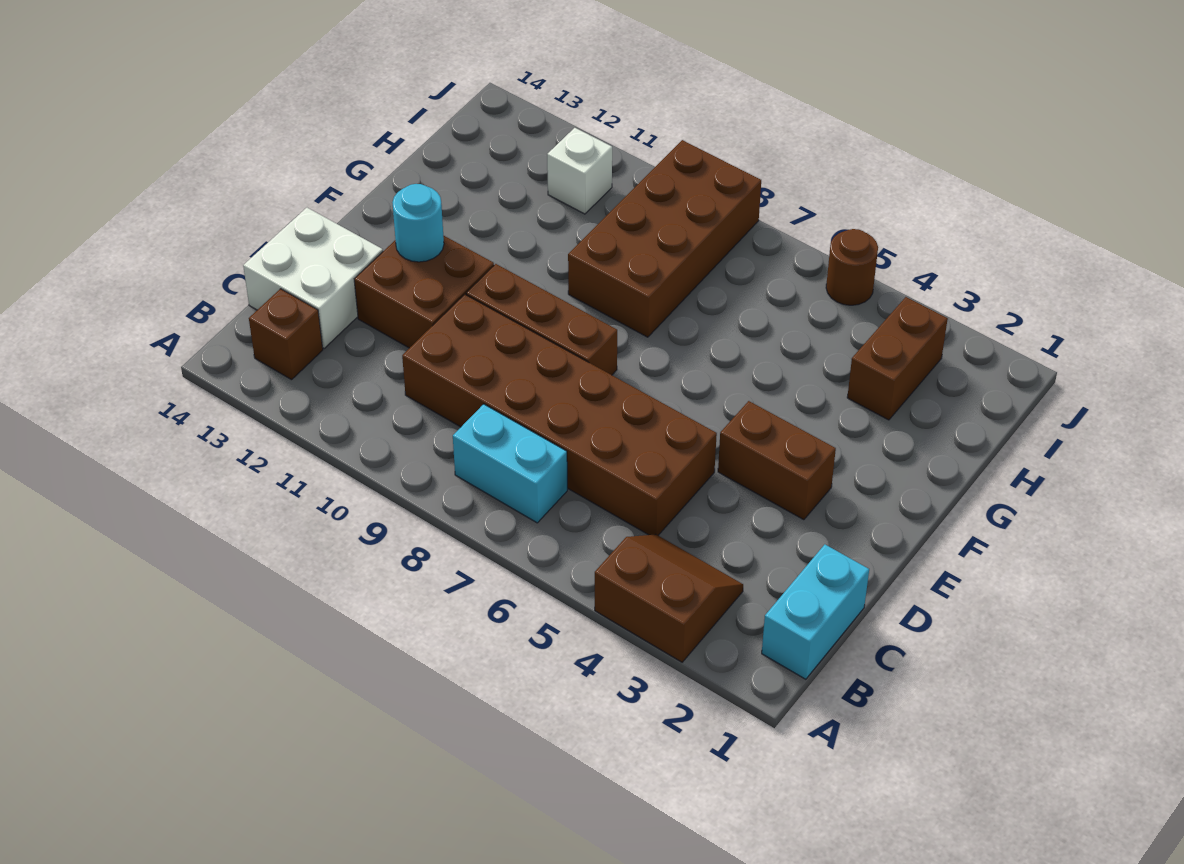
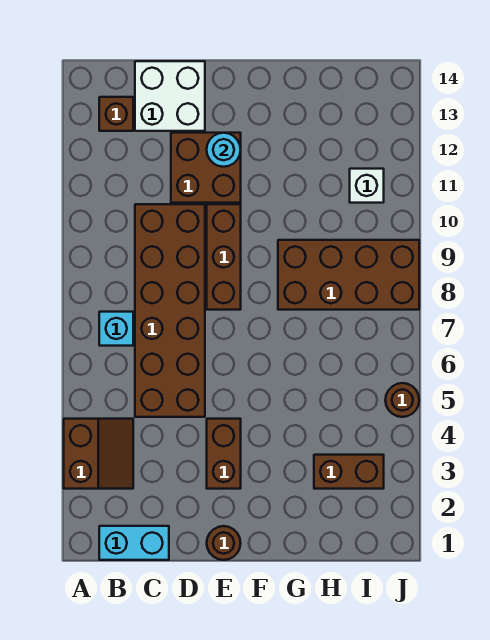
cyan brick B7:B8 level 1 -> cyan brick B7 level 1
none -> brown round brick E1 level 1

